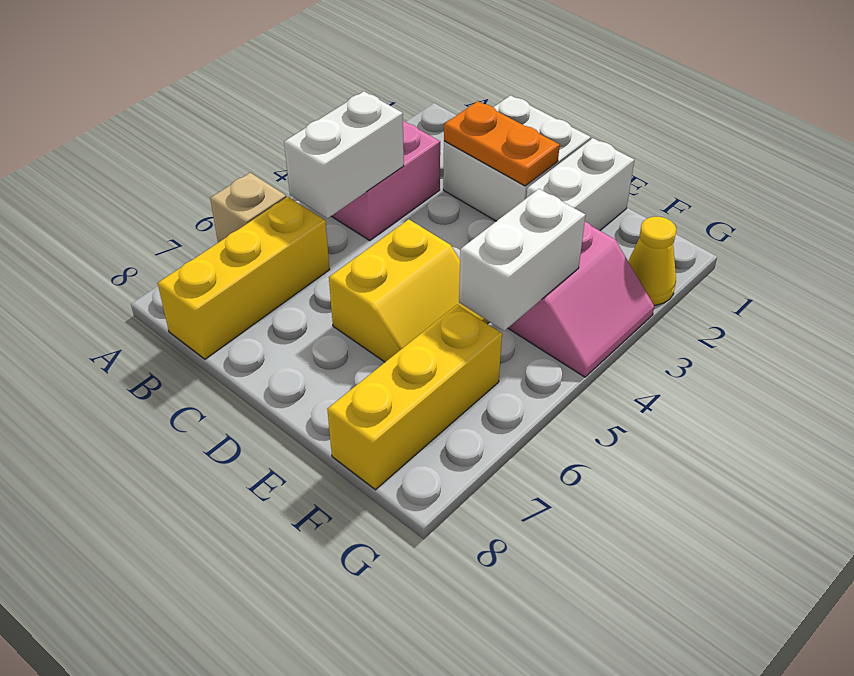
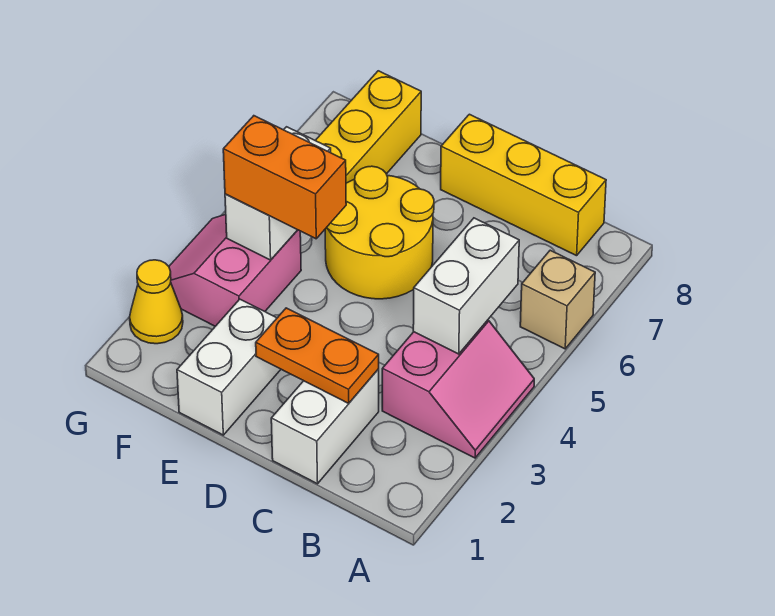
yellow brick B6:B8 level 1 -> yellow brick B8:D8 level 1
white brick C1:D2 level 1 -> white brick C1:C2 level 1
yellow slope D5:E6 level 1 top D -> yellow round brick D5:E6 level 1
none -> orange brick E4:F4 level 3

